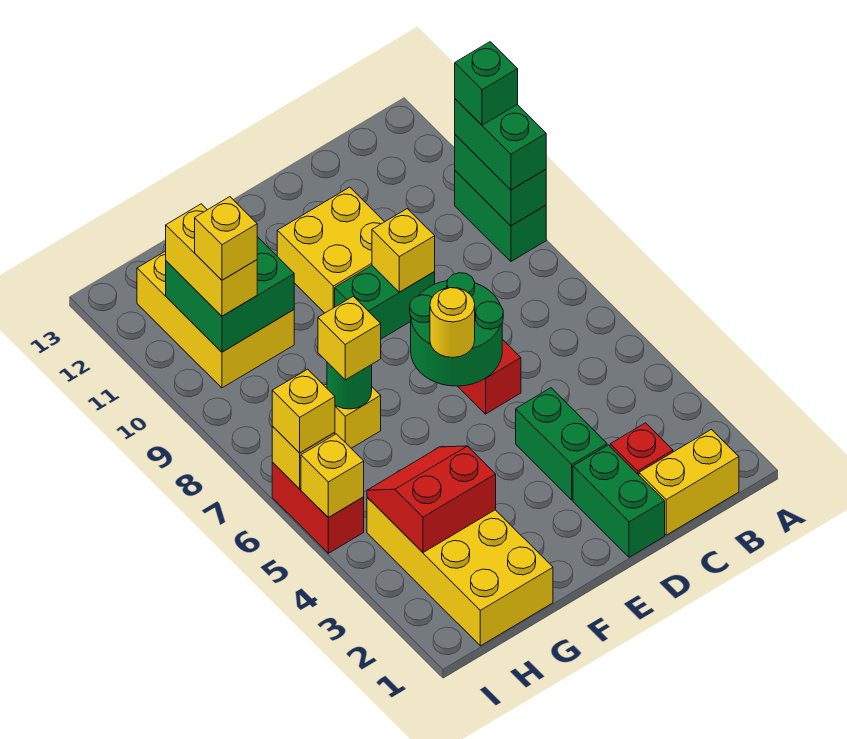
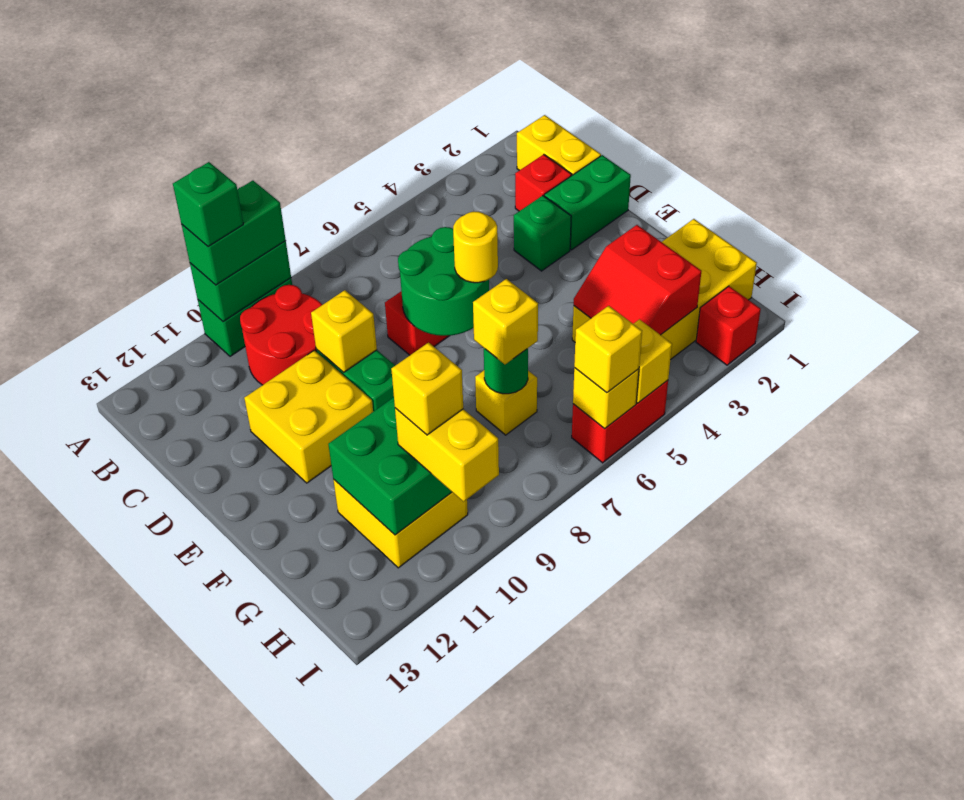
none -> red round brick B9:C10 level 1
green brick D3:D4 level 1 -> green brick D3 level 1
yellow brick G10:H12 level 1 -> yellow brick G10:H11 level 1
yellow brick H10:H11 level 3 -> yellow brick H10:I10 level 3
none -> red brick I2 level 1

